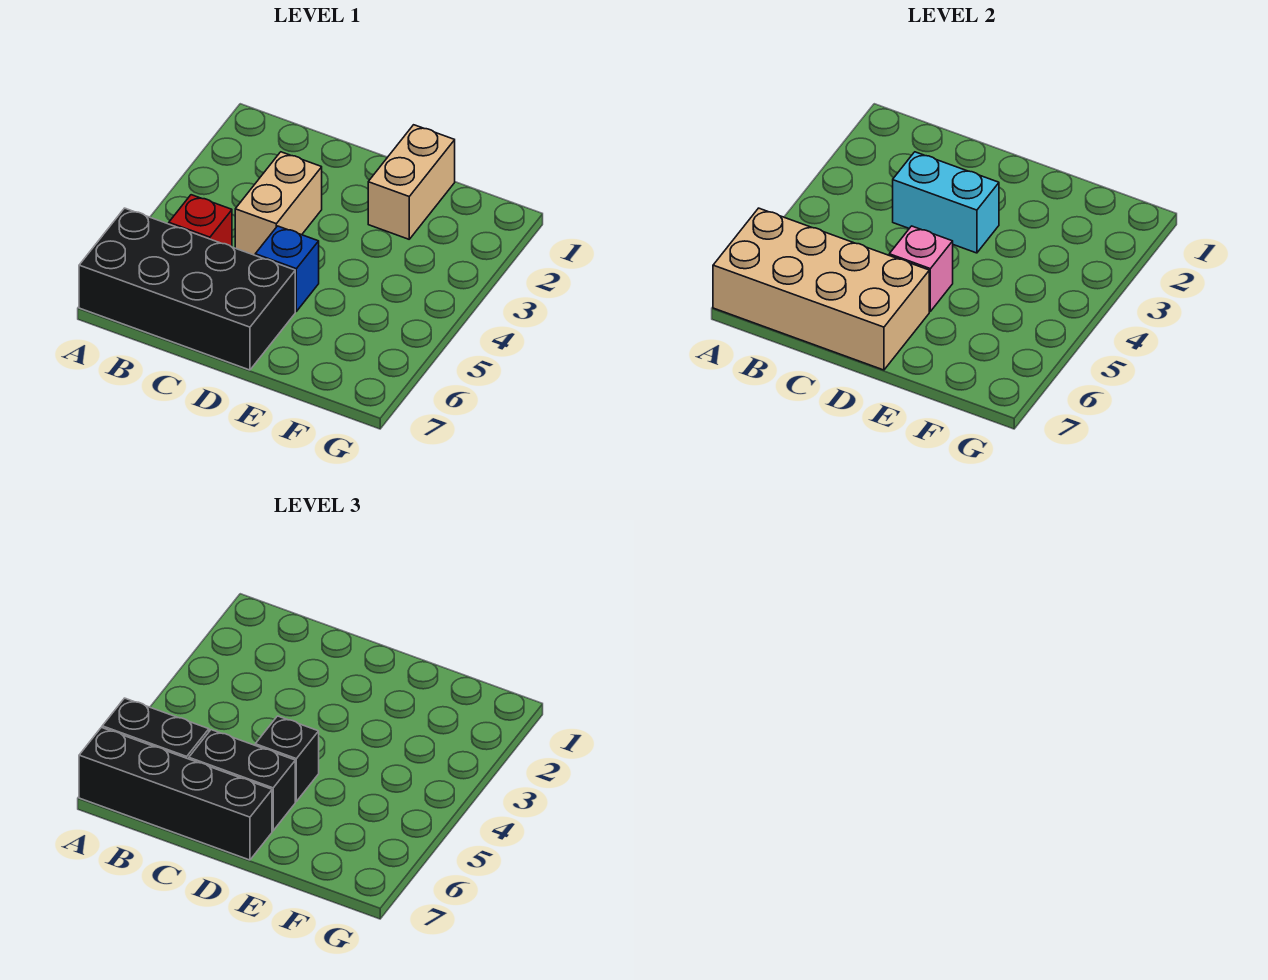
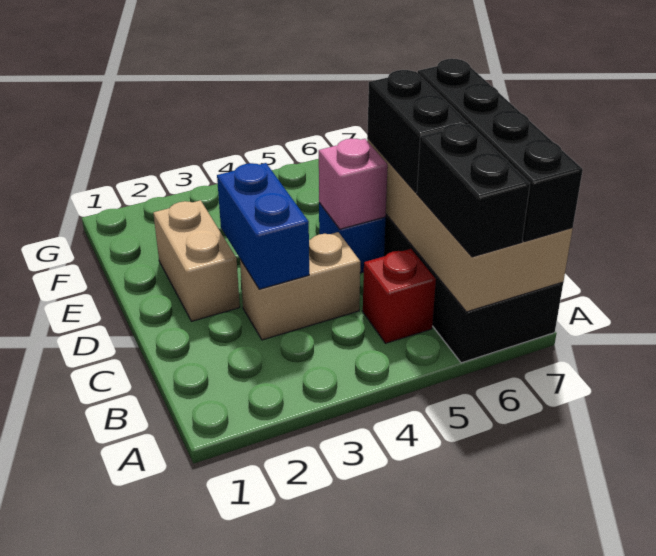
cyan brick C3:D3 level 2 -> blue brick C3:D3 level 2
black brick D5 level 3 -> none
tan brick E1:E2 level 1 -> tan brick D2:E2 level 1

